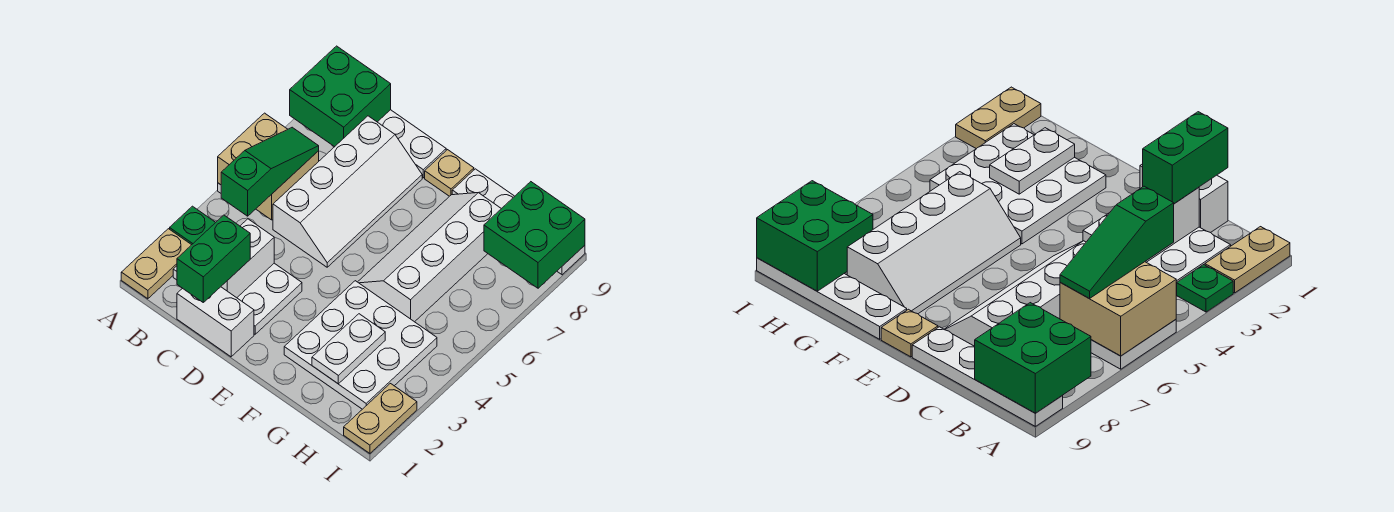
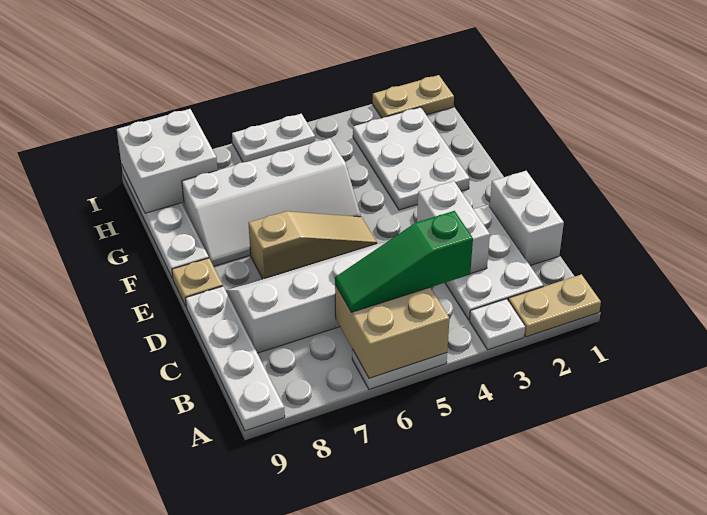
green plate A3 level 1 -> white plate A3 level 1
green brick A8:B9 level 2 -> none
green brick C1:C2 level 3 -> none
white brick C2:C3 level 2 -> white brick C3:D3 level 2
none -> tan slope E5:E7 level 1 top 7
white plate F2:H4 level 1 -> white plate F2:H3 level 1
white plate G2:G3 level 2 -> white plate I5:I6 level 1
green brick H8:I9 level 2 -> white brick H8:I9 level 2

